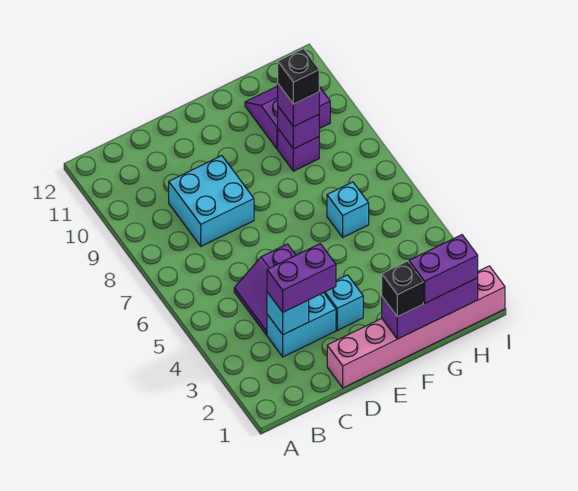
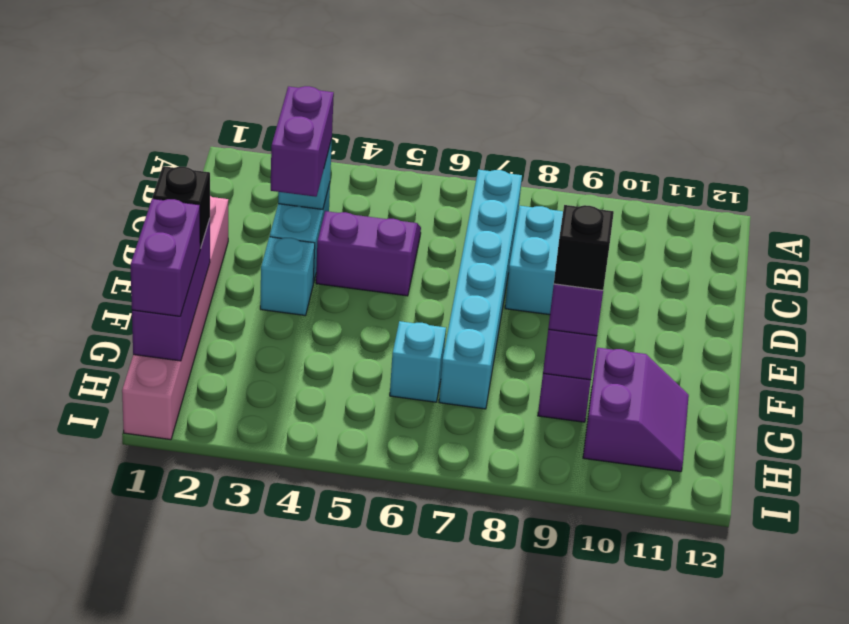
none -> cyan brick B7:G7 level 1

